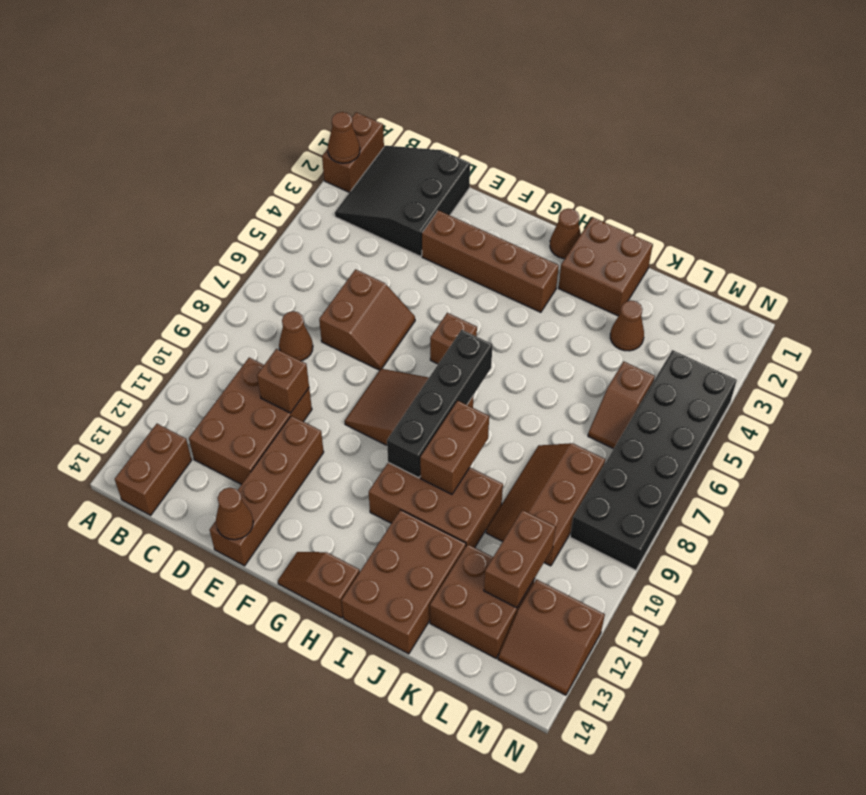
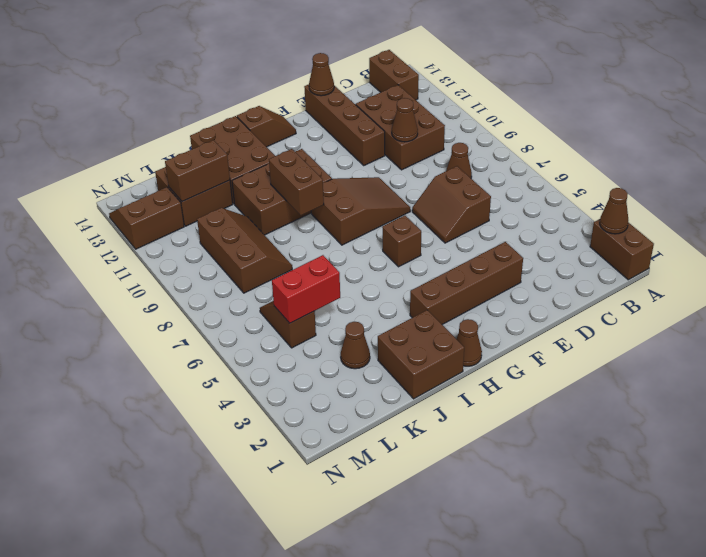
black slope B1:D3 level 1 top D -> none
brown brick D10 level 2 -> brown cone D10 level 2
black brick H7:H10 level 2 -> none
none -> red brick K5:L5 level 2
brown brick L11:L12 level 2 -> brown brick K12:L12 level 2
black brick M4:N9 level 1 -> none

